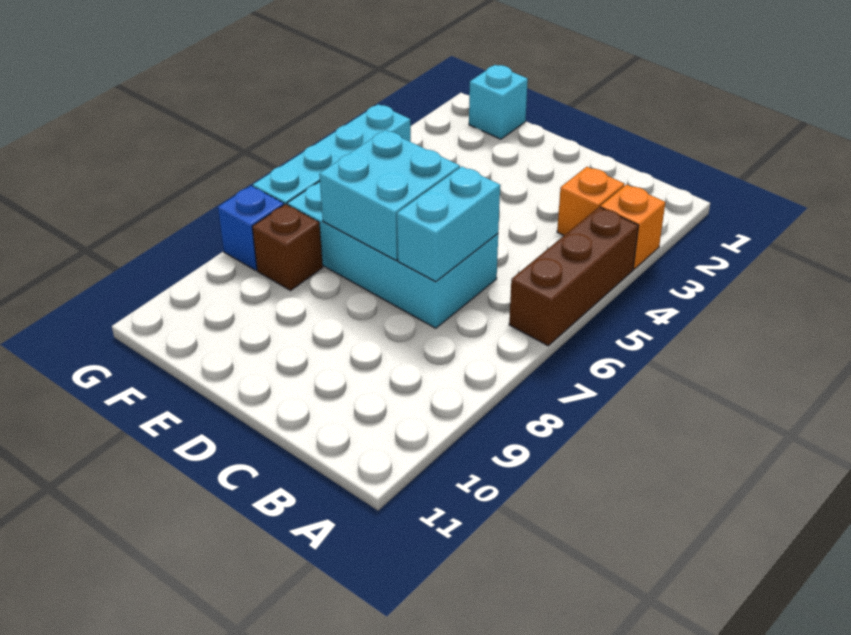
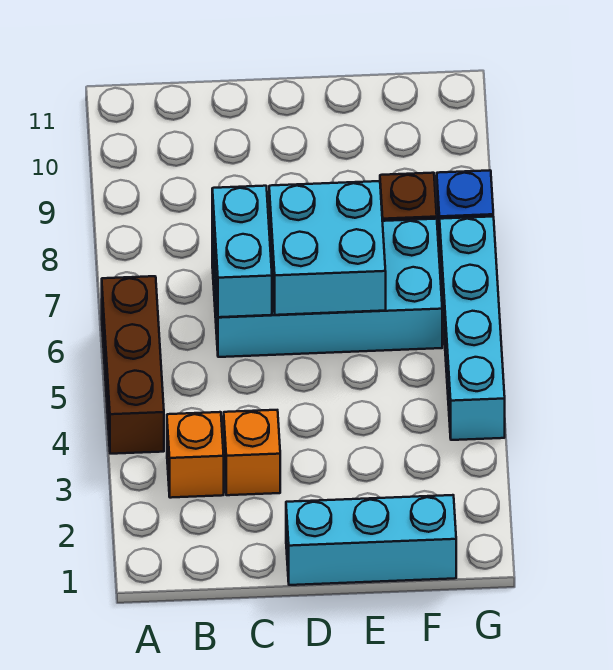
orange brick A3 level 1 -> orange brick C3 level 1
cyan brick F1 level 1 -> cyan brick D1:F1 level 1

